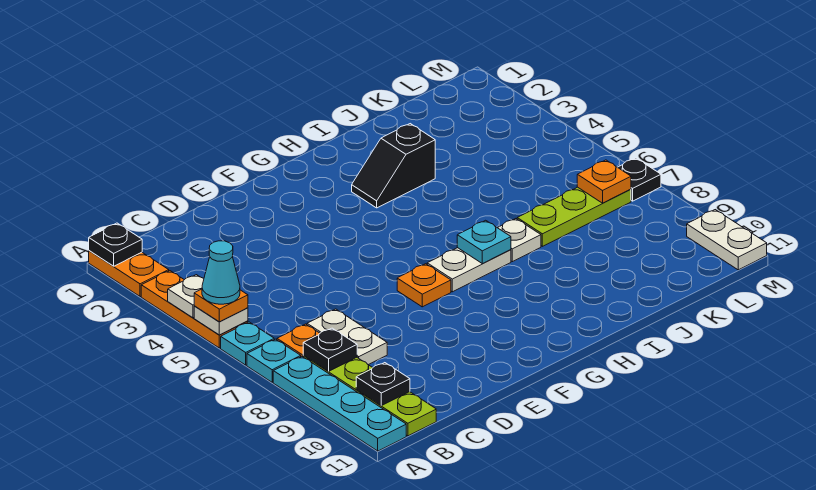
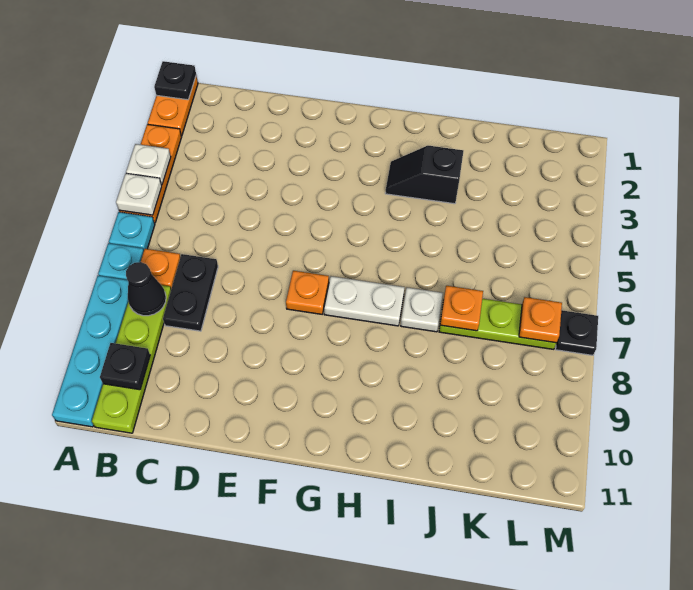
orange plate A5 level 3 -> orange plate J7 level 2
cyan cone A5 level 4 -> none
black plate B8 level 2 -> black cone B8 level 2
white plate C7:C8 level 1 -> black plate C7:C8 level 1
cyan plate H7 level 2 -> none
white plate M10:M11 level 1 -> none

